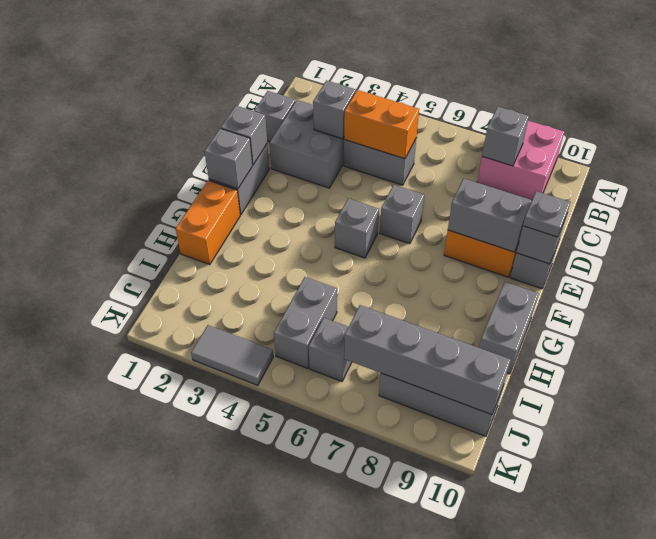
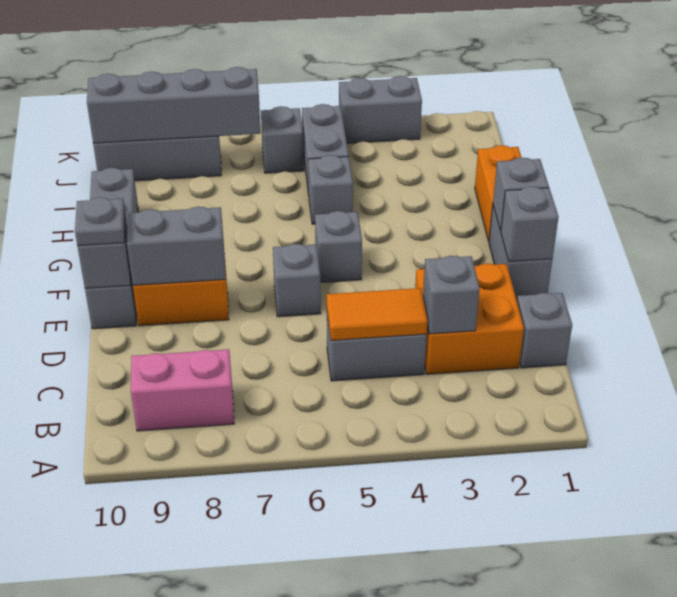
pink brick A8:B9 level 1 -> pink brick B8:B9 level 1
grey brick B8 level 2 -> grey brick H5 level 1
grey brick C2:D3 level 1 -> orange brick C2:D3 level 1
orange brick C4:C5 level 2 -> orange tile C4:C5 level 2
grey tile K3:K4 level 1 -> grey brick K3:K4 level 1

